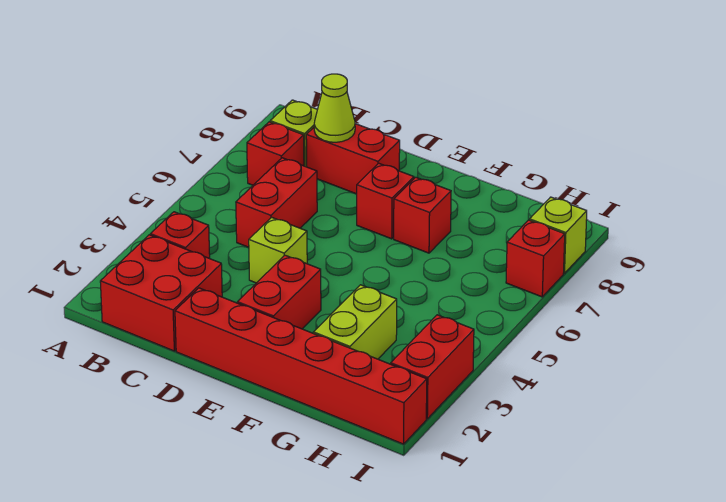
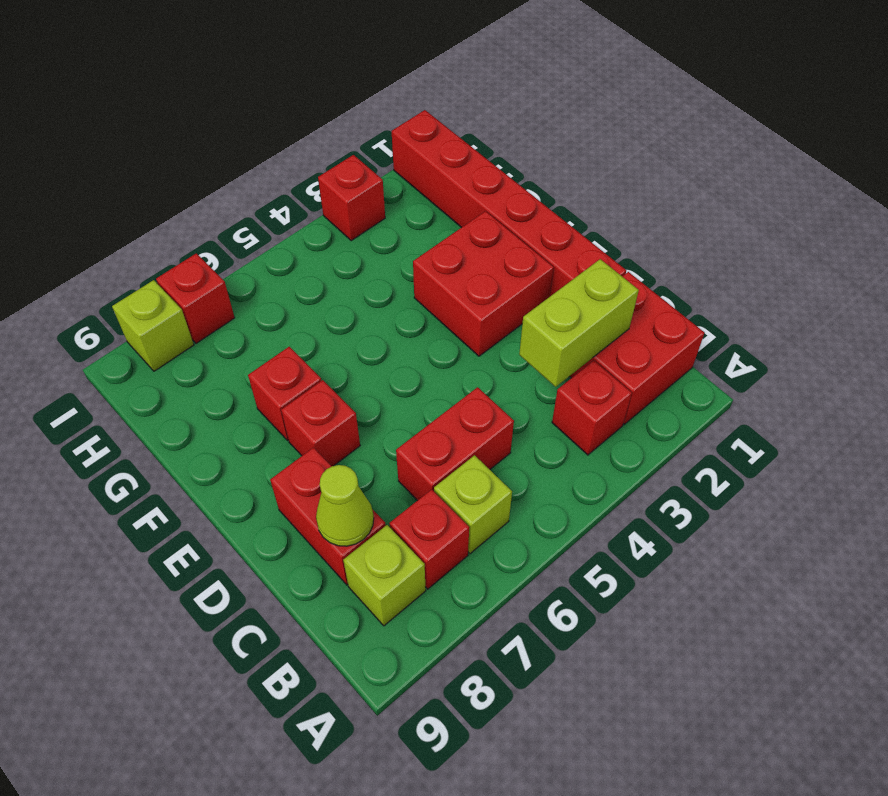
lime brick D4 level 1 -> lime brick B6 level 1
red brick E2:E3 level 1 -> red brick E2:F3 level 1
lime brick G2:G3 level 1 -> lime brick C2:C3 level 2
red brick I2:I3 level 1 -> red brick I3 level 1

